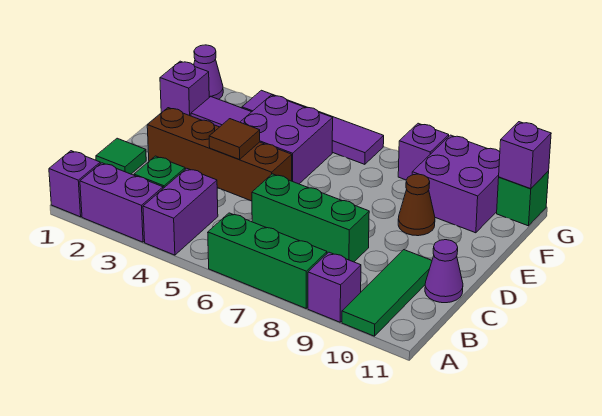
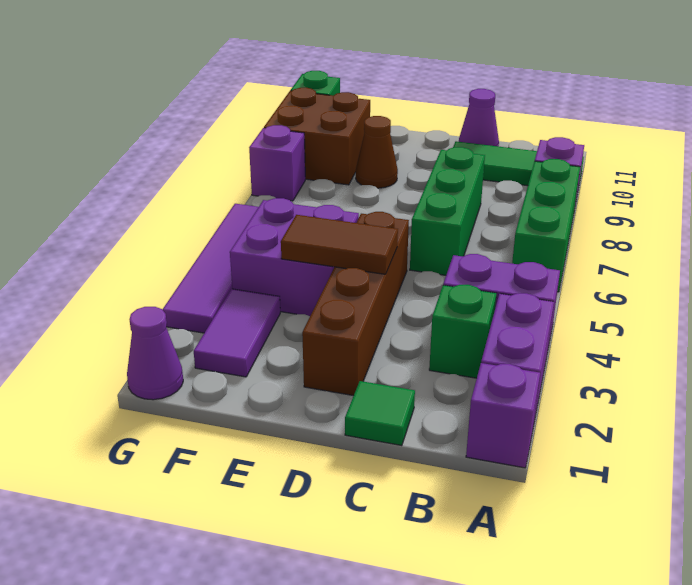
brown tile D4 level 2 -> brown tile D4:E4 level 2
purple brick F1 level 1 -> none
purple brick F9:G10 level 1 -> brown brick F9:G10 level 1
purple brick G11 level 2 -> none

